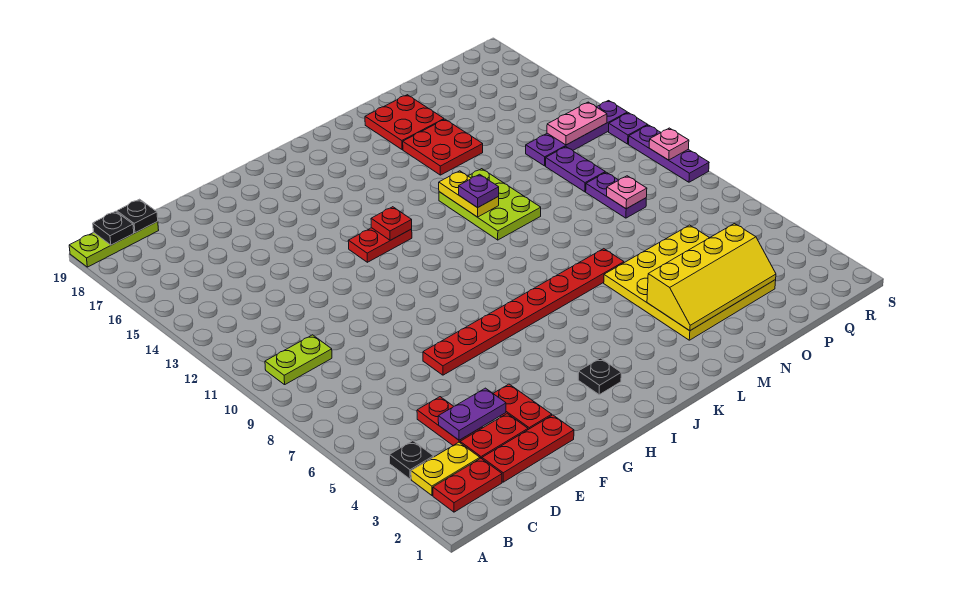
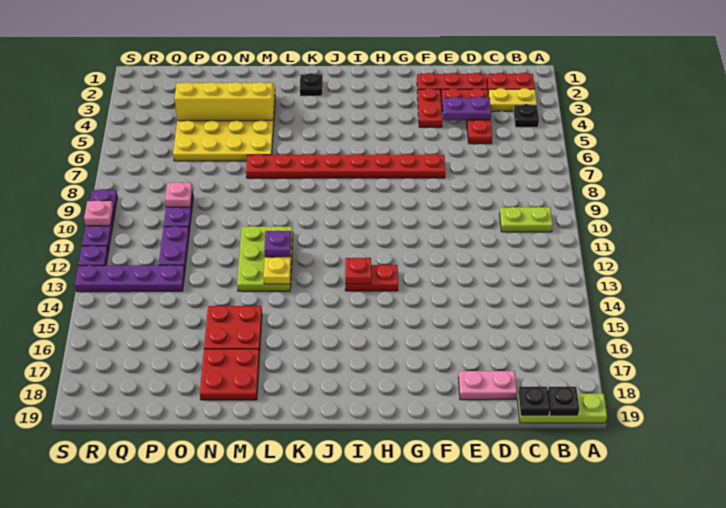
black plate I3 level 1 -> black plate K2 level 1
pink plate Q13:R13 level 2 -> pink plate D18:E18 level 1

